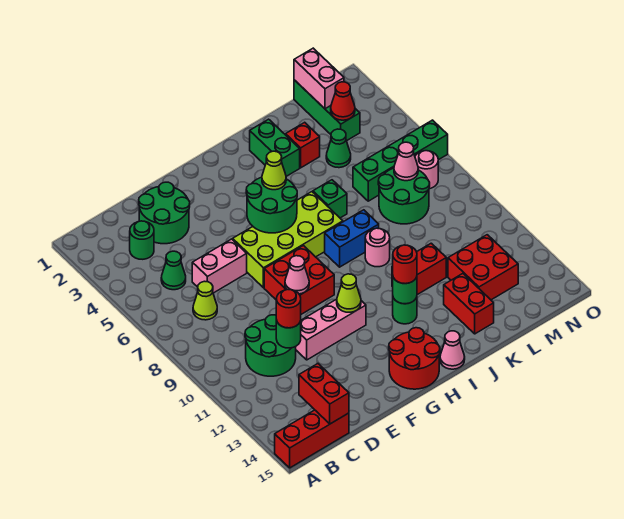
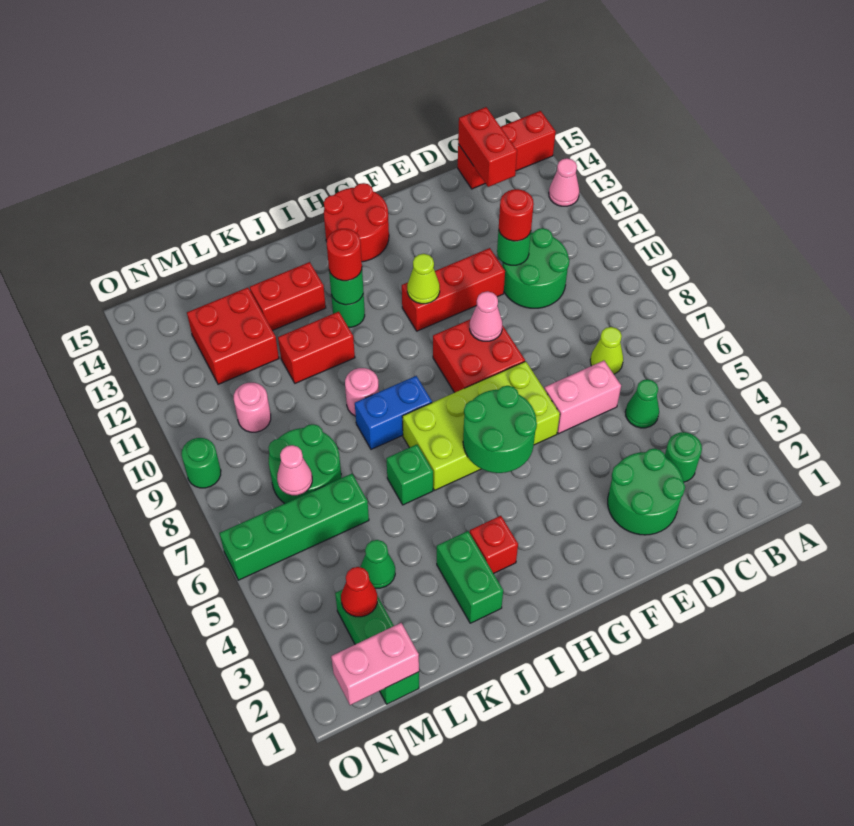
pink brick E11:G11 level 1 -> red brick E11:G11 level 1
lime cone H5 level 3 -> none
pink cone I15 level 1 -> pink cone A13 level 1
red brick K3 level 1 -> red brick I3 level 1
red brick K13:K14 level 1 -> red brick J13:K13 level 1
pink brick M1:M2 level 2 -> pink brick M1:N1 level 2
pink round brick N7 level 1 -> pink round brick M10 level 1
none -> green round brick O9 level 1

